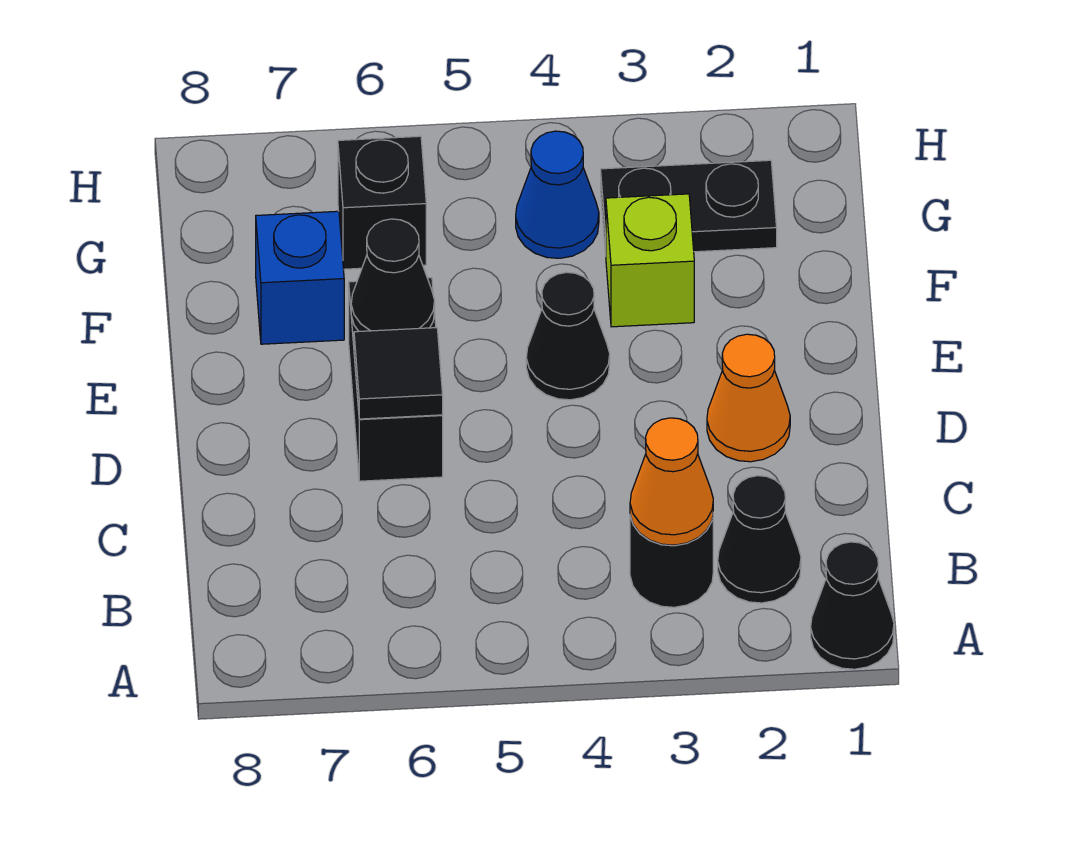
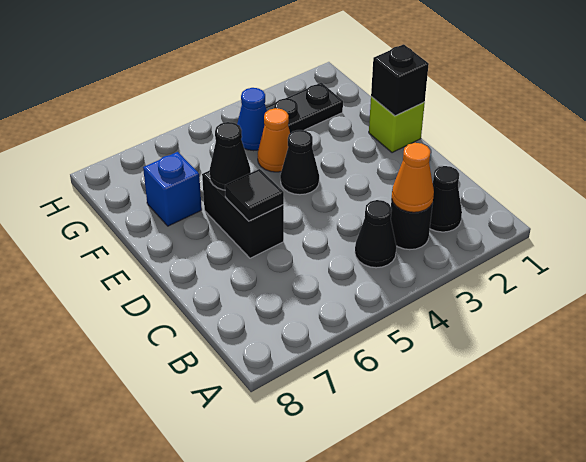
black cone A1 level 1 -> black cone B4 level 1
orange cone D2 level 1 -> orange cone F4 level 1
lime brick F3 level 1 -> lime brick E1 level 1
black brick G6 level 1 -> black brick E1 level 2

